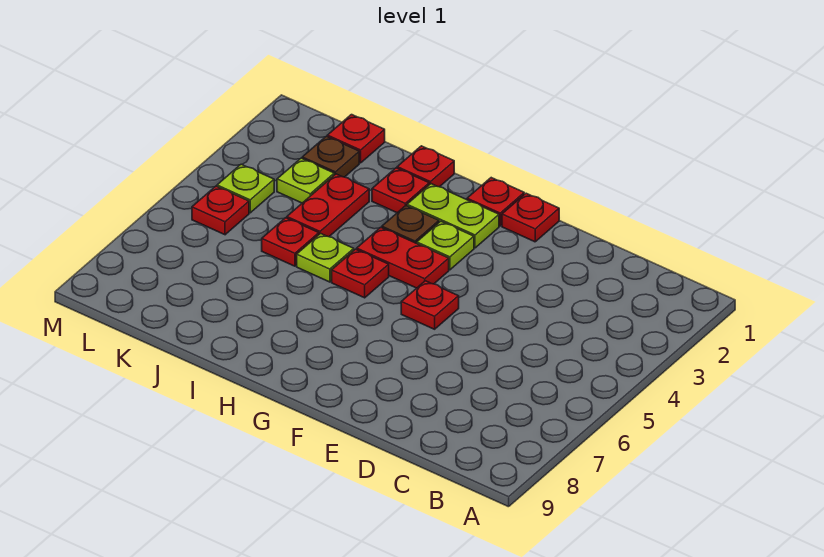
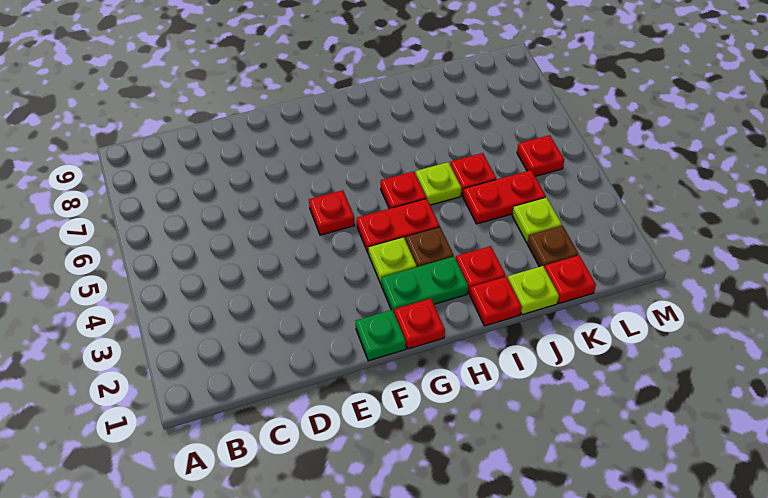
red plate F1 level 1 -> green plate F1 level 1
lime plate G2:H2 level 1 -> green plate G2:H2 level 1
red plate J3:J4 level 1 -> red plate J4:K4 level 1
lime plate L4 level 1 -> lime plate J1 level 1

